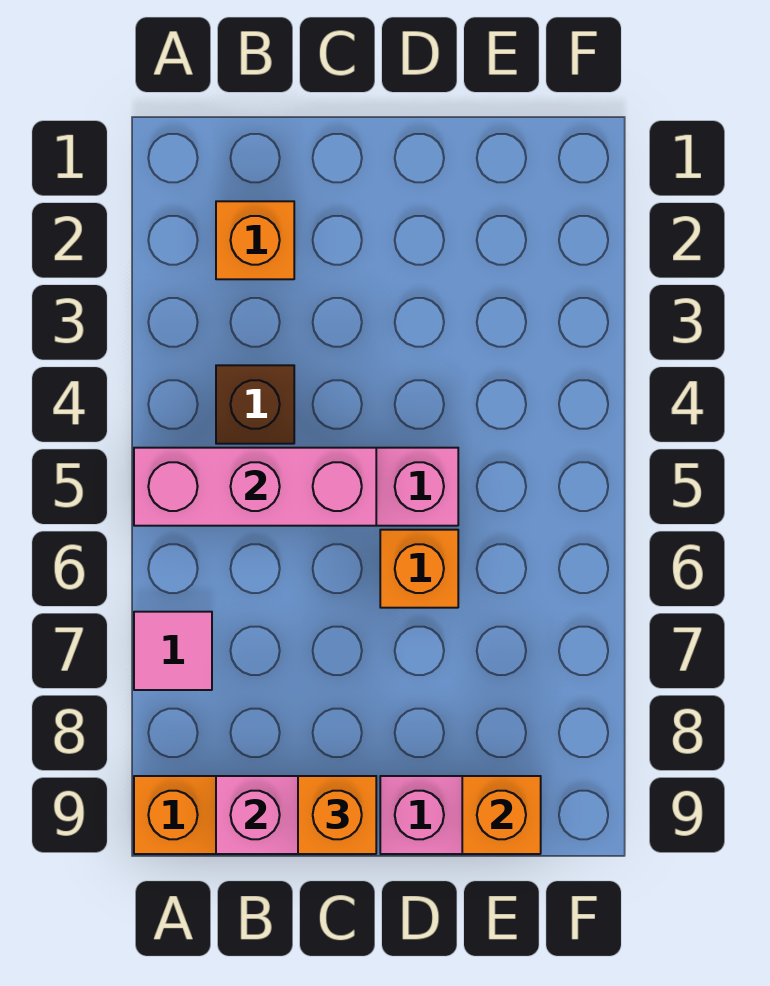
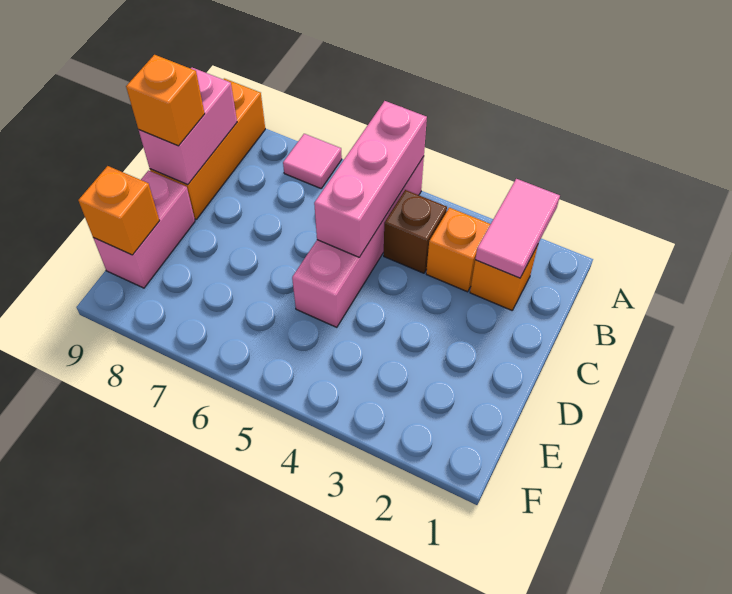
none -> pink tile A2:B2 level 2
orange brick D6 level 1 -> orange brick B3 level 1

